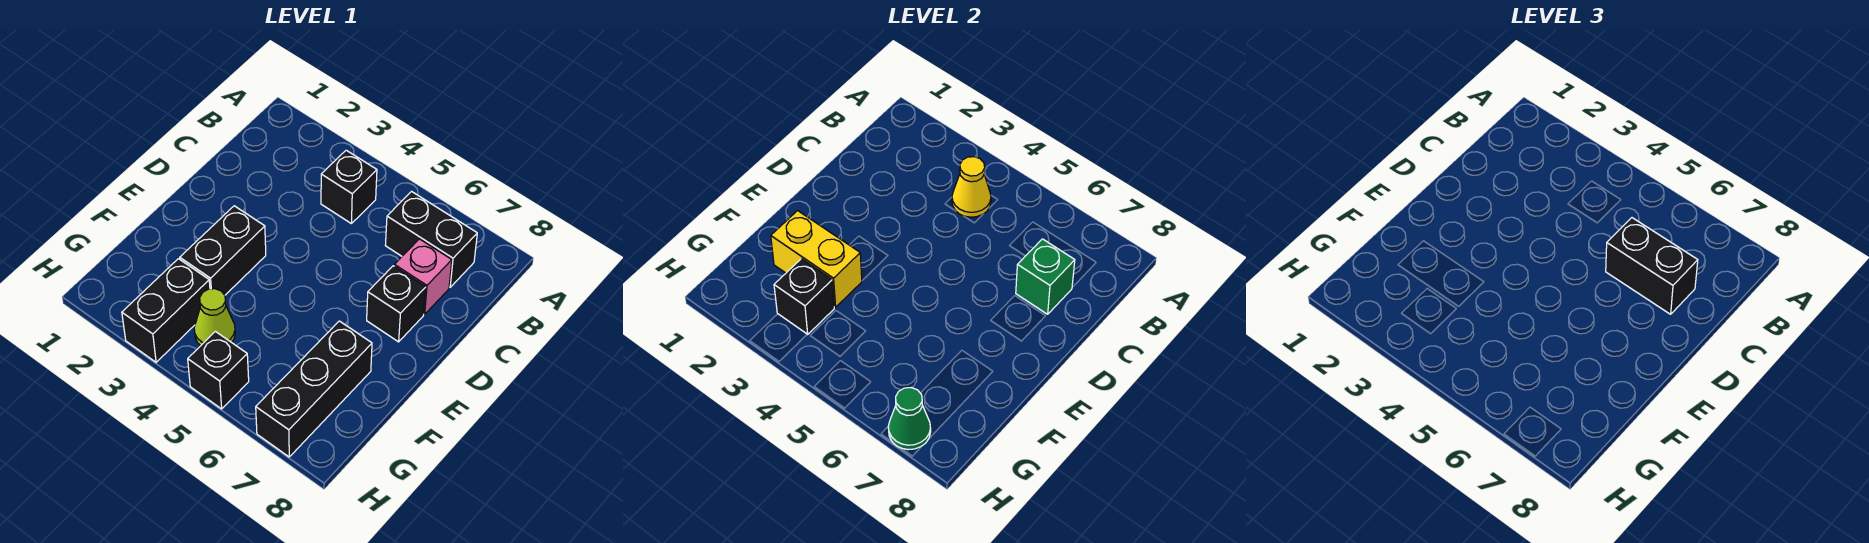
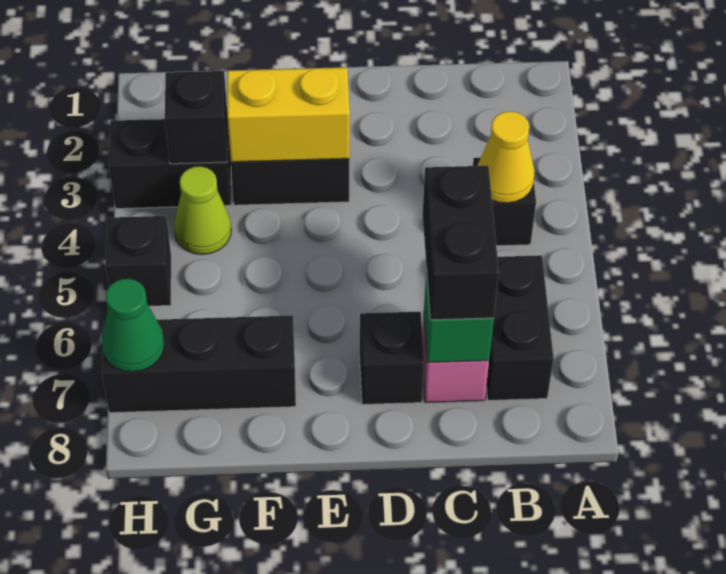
yellow brick F2:F3 level 2 -> yellow brick E3:F3 level 2

